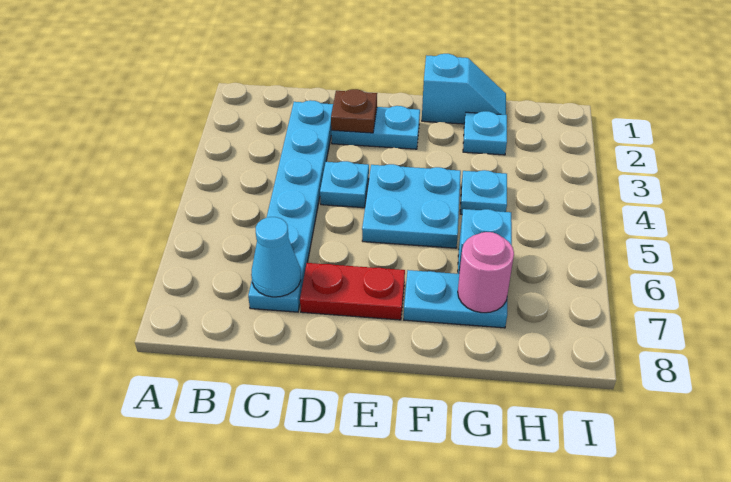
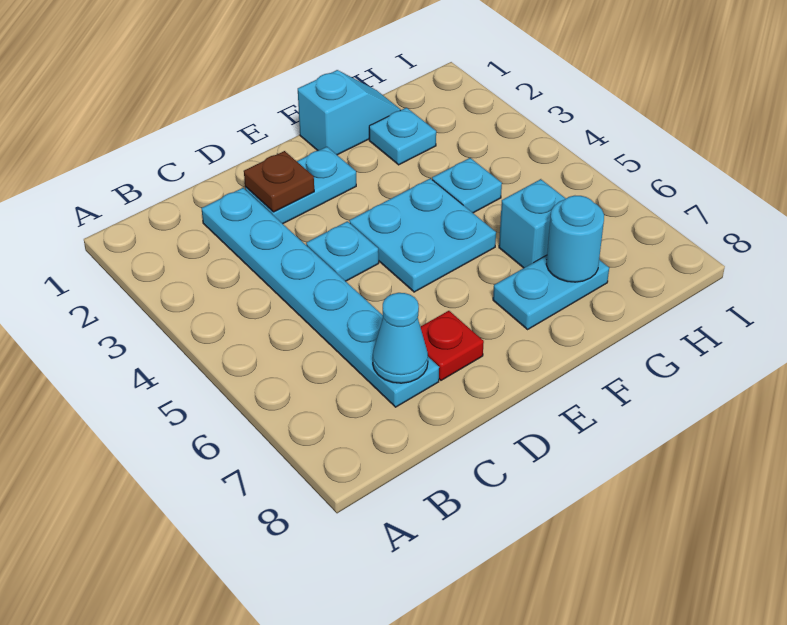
red plate D7:E7 level 1 -> red plate D7 level 1
pink round brick G7 level 2 -> cyan round brick G7 level 2

